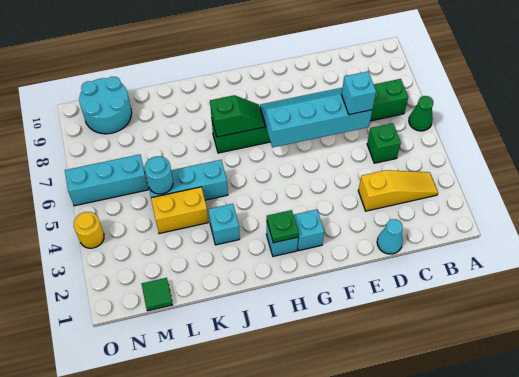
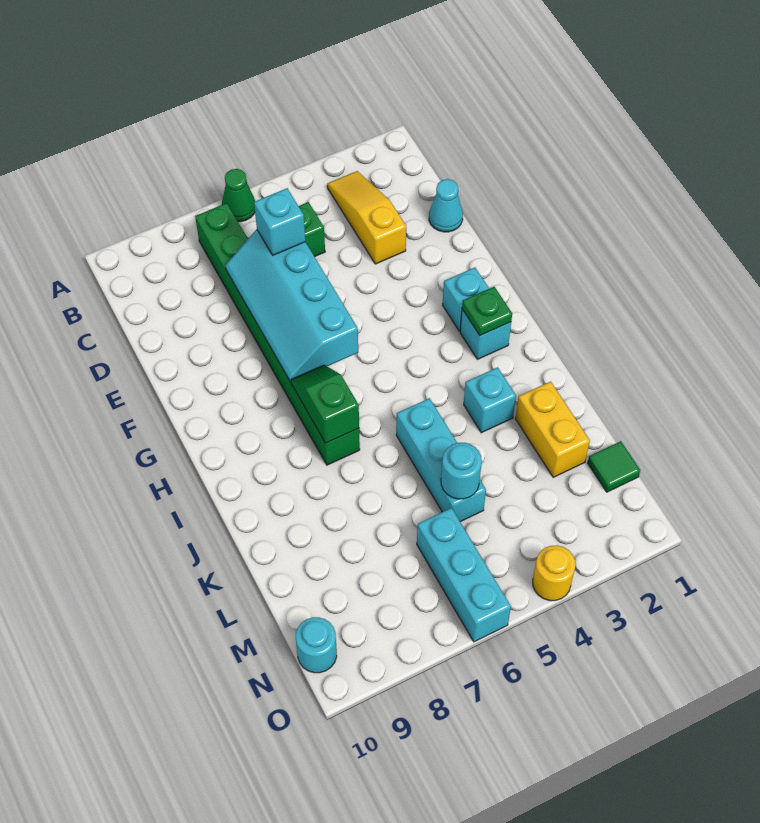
yellow brick K4:L4 level 1 -> yellow brick K2:L2 level 1
cyan round brick M9:N10 level 1 -> cyan round brick N10 level 1

